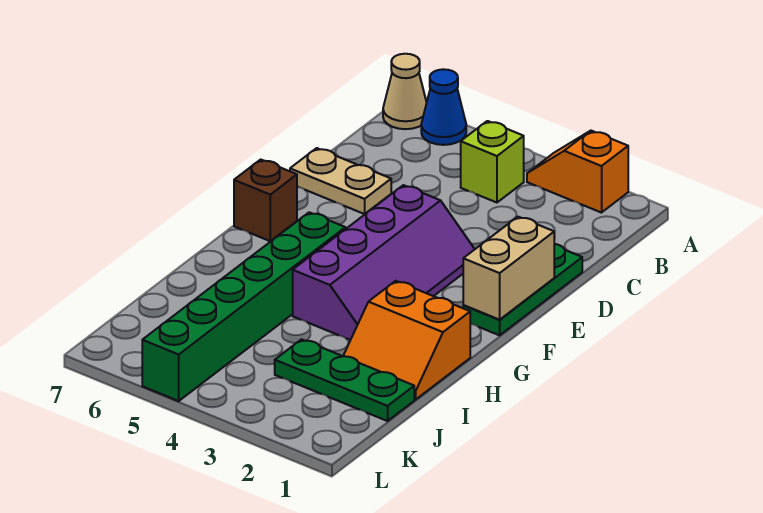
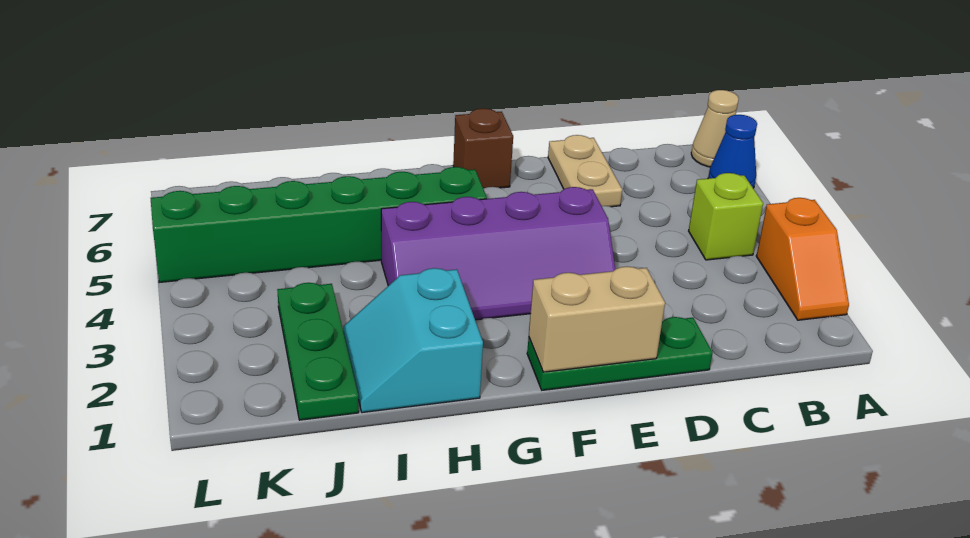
orange slope A2:A3 level 1 top 2 -> orange slope A2:A3 level 1 top 3
orange slope H1:I2 level 1 top H -> cyan slope H1:I2 level 1 top H

